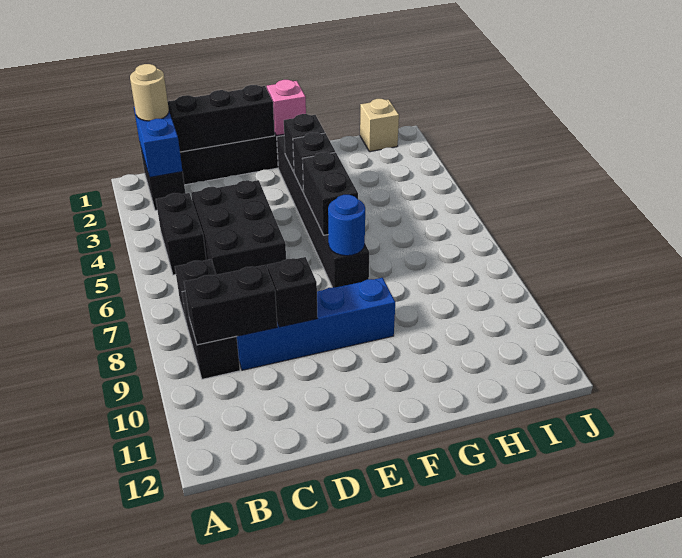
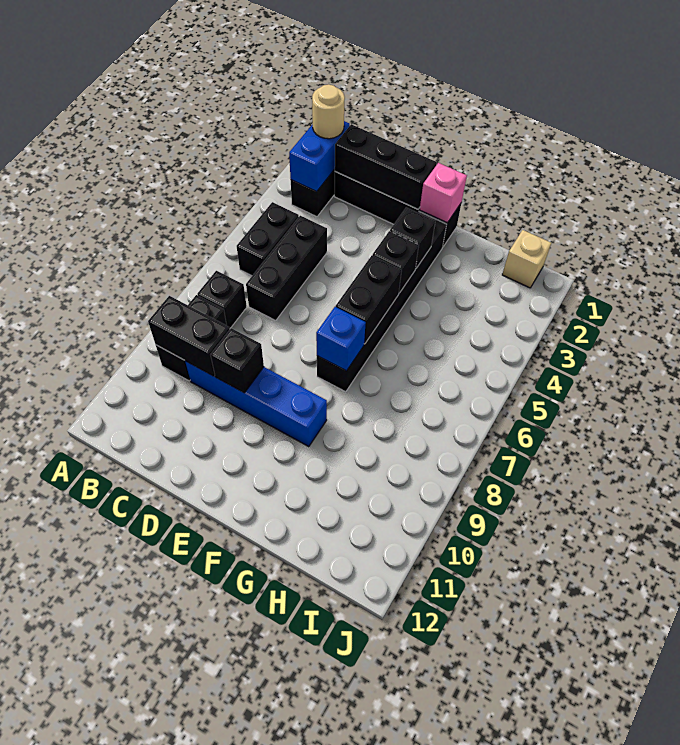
black brick C4:D6 level 1 -> black brick C4:C6 level 1
blue round brick F7 level 2 -> blue brick F7 level 2

